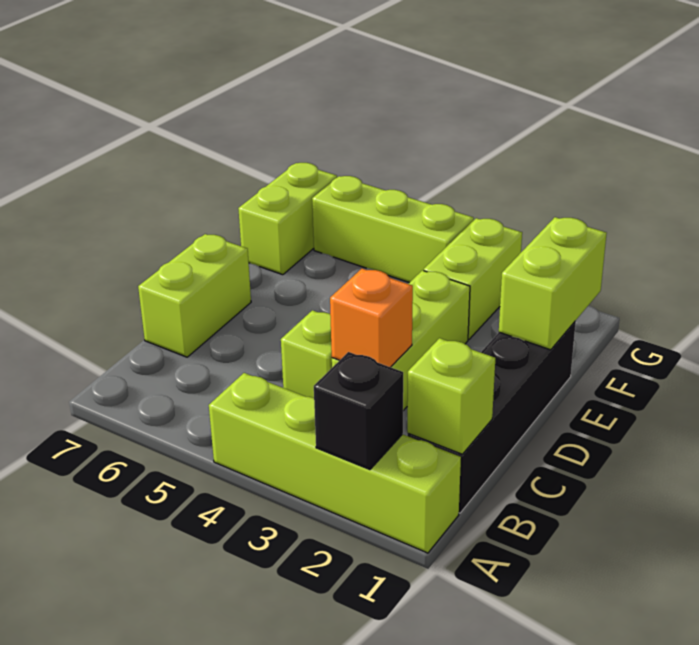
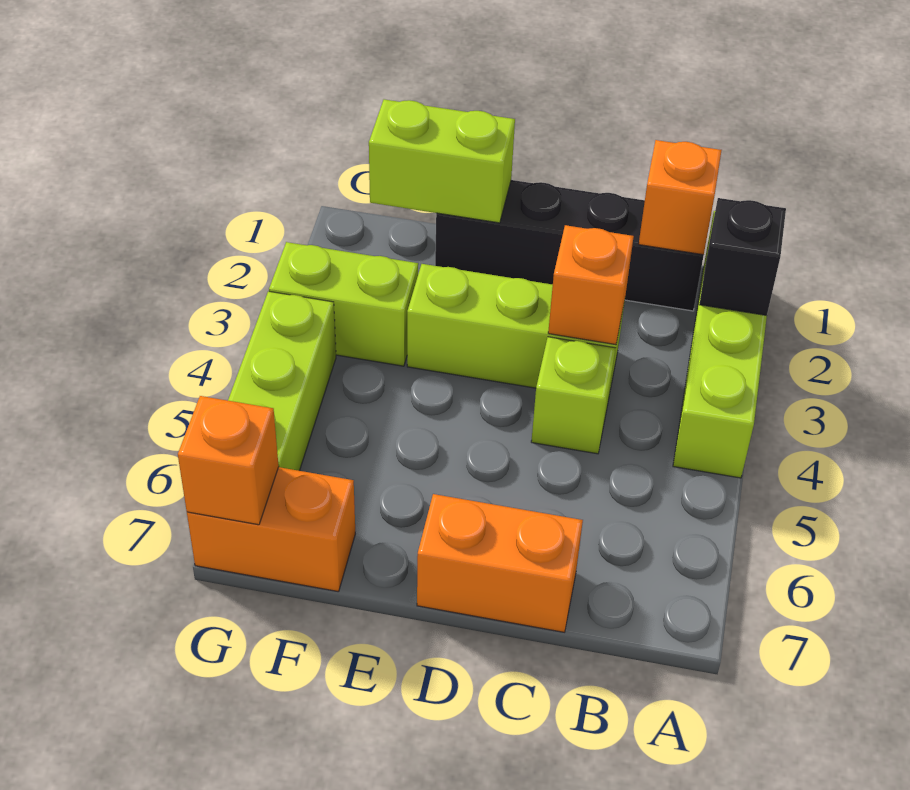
lime brick B1 level 2 -> orange brick B1 level 2
lime brick C7:D7 level 1 -> orange brick C7:D7 level 1
lime brick F7:G7 level 1 -> orange brick F7:G7 level 1
none -> orange brick G7 level 2

